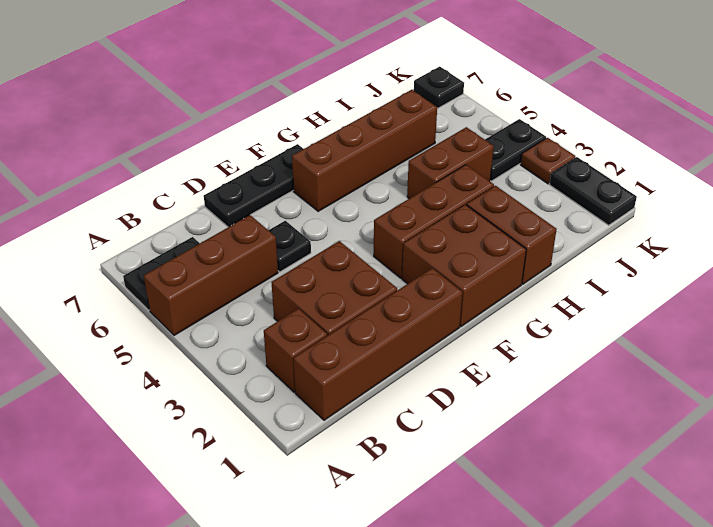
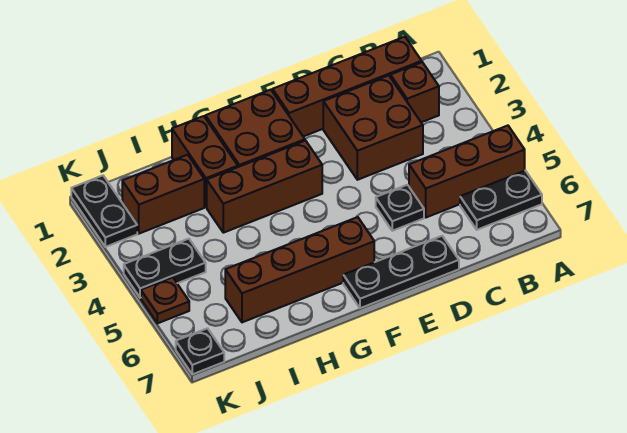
brown brick H4:I4 level 1 -> brown brick I2:J2 level 1
brown plate K3 level 1 -> brown plate K5 level 1

